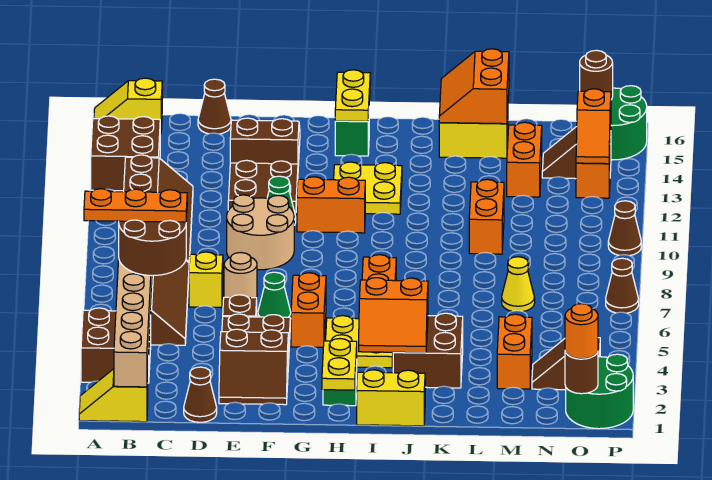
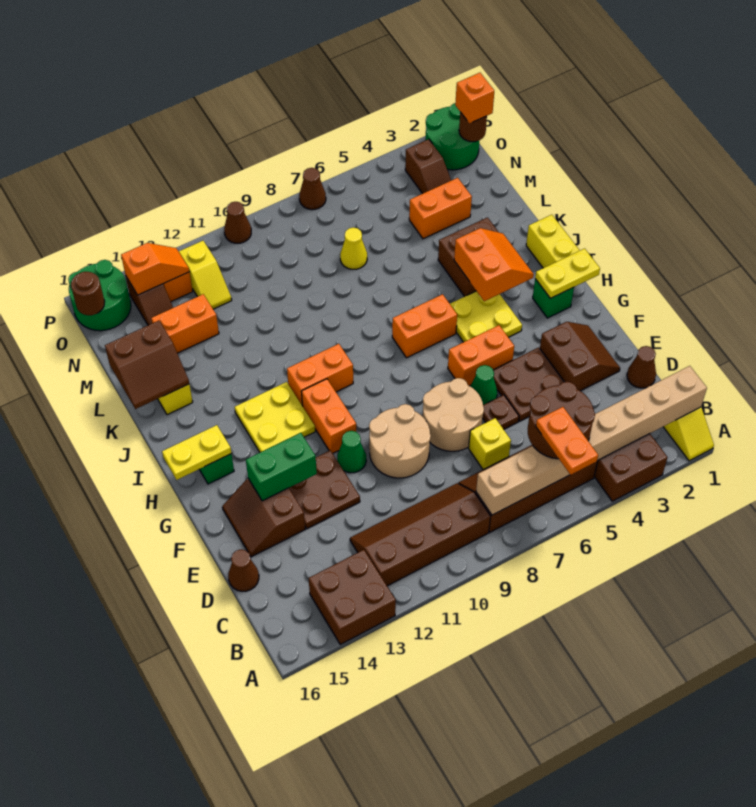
orange plate A6:C6 level 4 -> orange plate A6:B6 level 4
yellow slope A16:B16 level 1 top B -> yellow slope N12:O12 level 1 top O
tan round brick E7 level 1 -> tan round brick E7:F8 level 1
none -> green brick F13:F14 level 2
orange slope K15:L16 level 2 top L -> brown slope K15:L16 level 2 top L
orange brick L10:L11 level 1 -> orange brick I10:I11 level 1
orange round brick O1 level 3 -> orange brick O1 level 3

